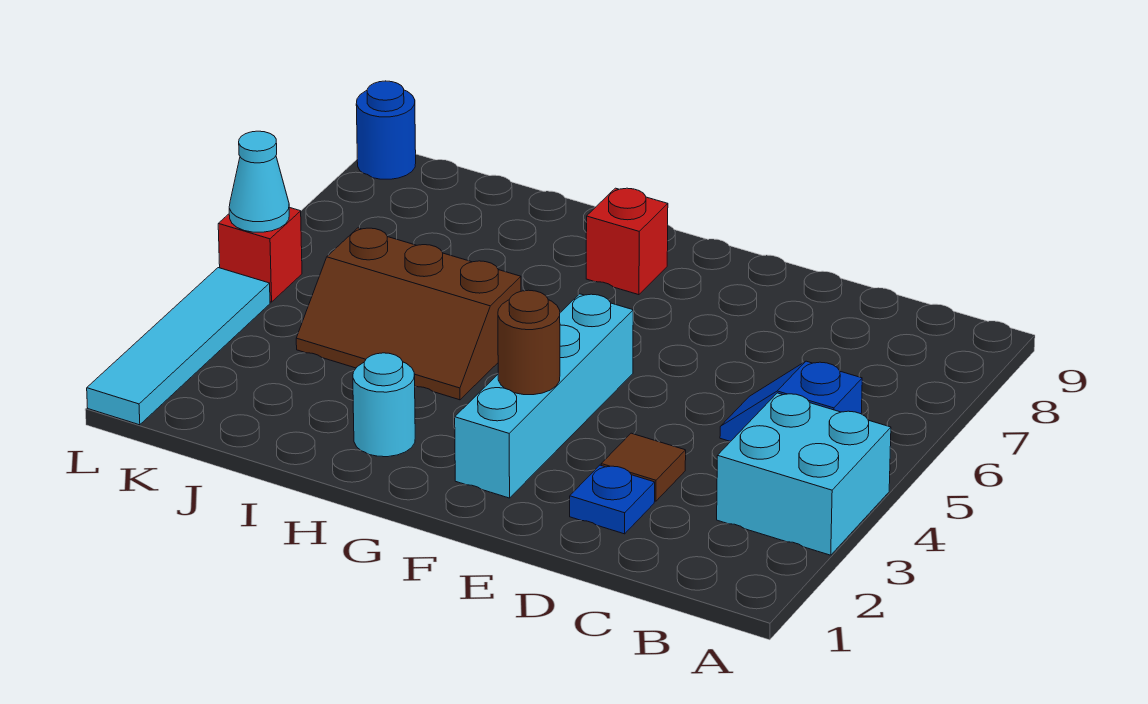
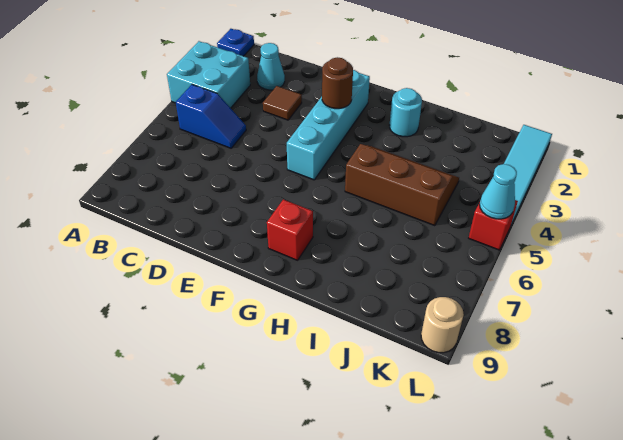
none -> cyan cone C2 level 1
blue plate D2 level 1 -> blue plate A1 level 1
blue round brick L9 level 1 -> tan round brick L9 level 1

